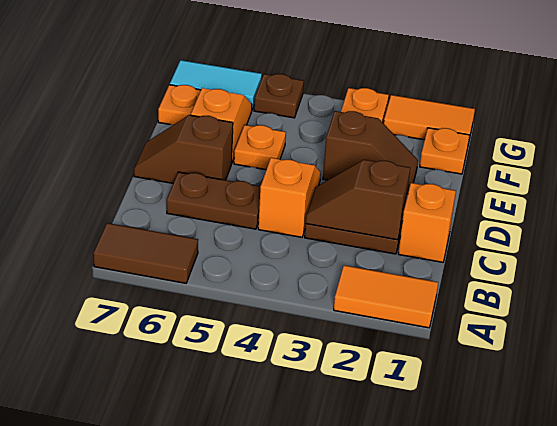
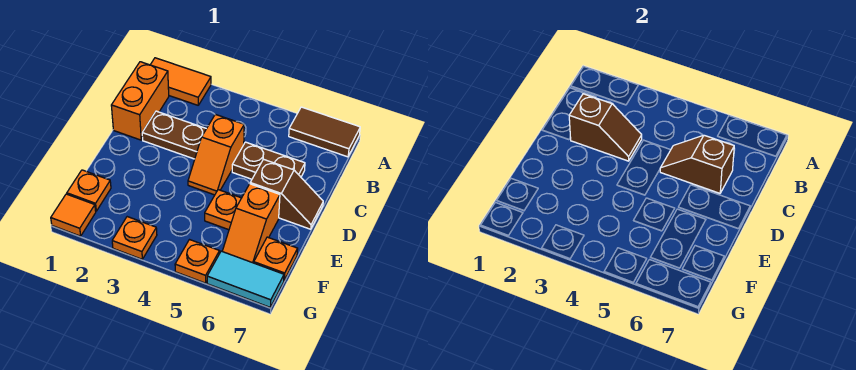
orange brick C1 level 1 -> orange brick B1:C1 level 1
brown slope E2:E3 level 1 top 3 -> brown slope C5:C6 level 2 top 6
orange tile G1:G2 level 1 -> orange tile G1 level 1
brown plate G5 level 1 -> orange plate G5 level 1

